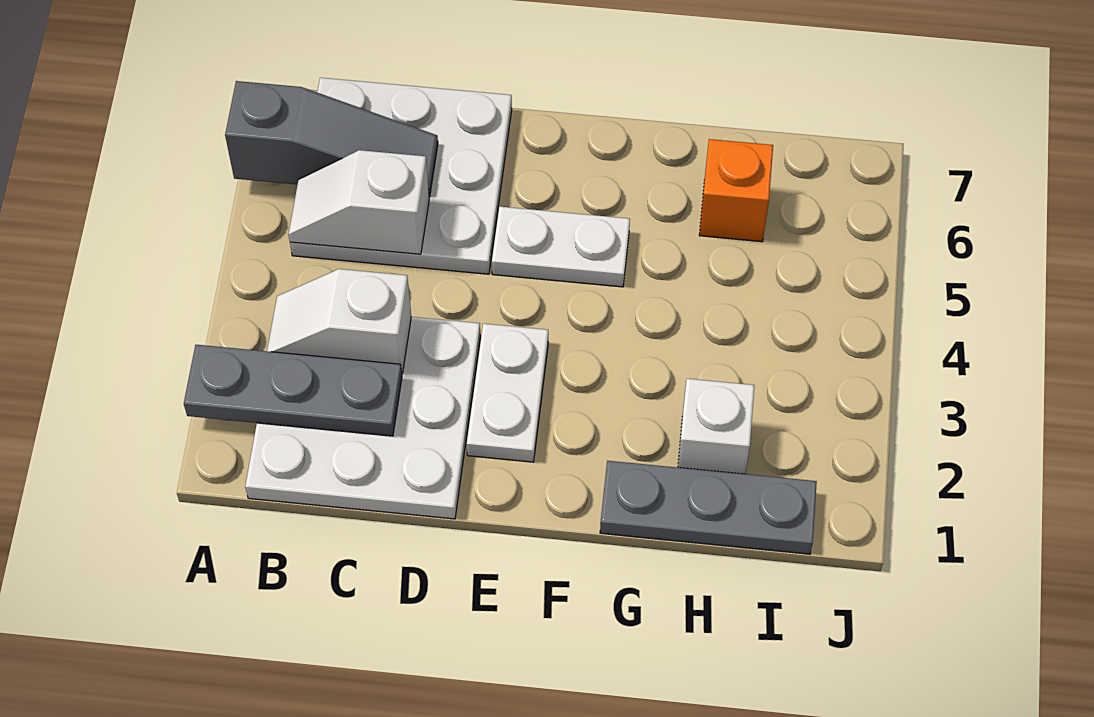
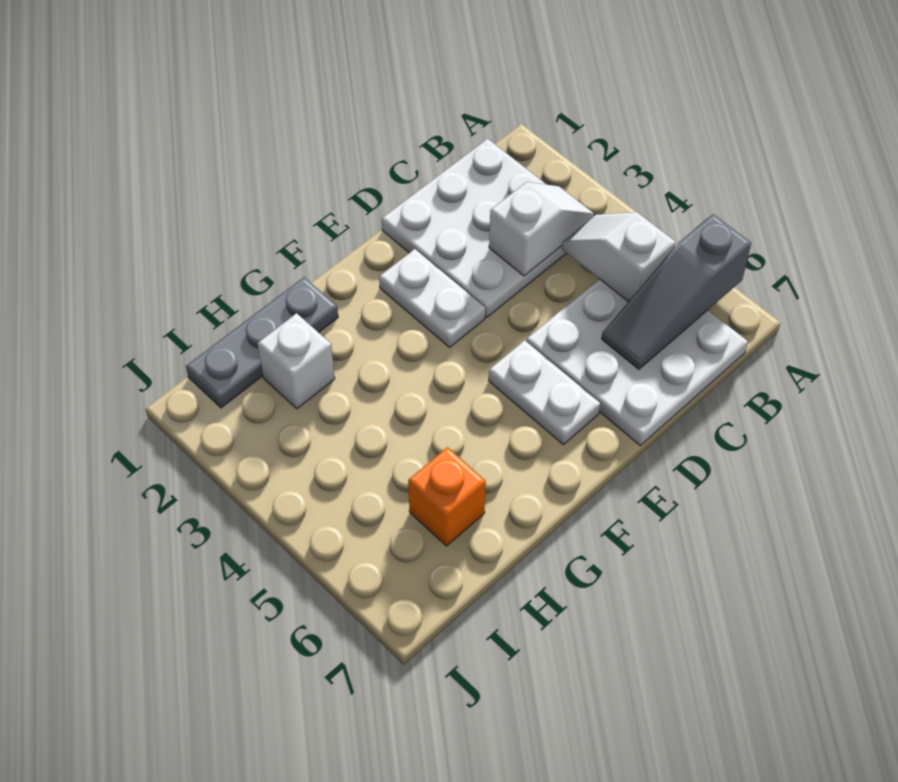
grey plate A2:C2 level 2 -> none
white slope B5:C5 level 2 top C -> white slope B4:B5 level 2 top 5
white plate E5:F5 level 1 -> white plate E5:E6 level 1

